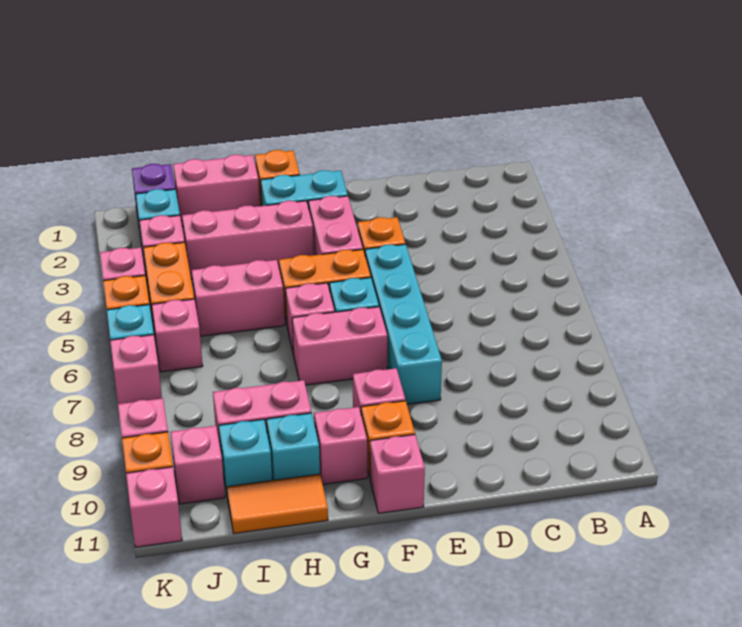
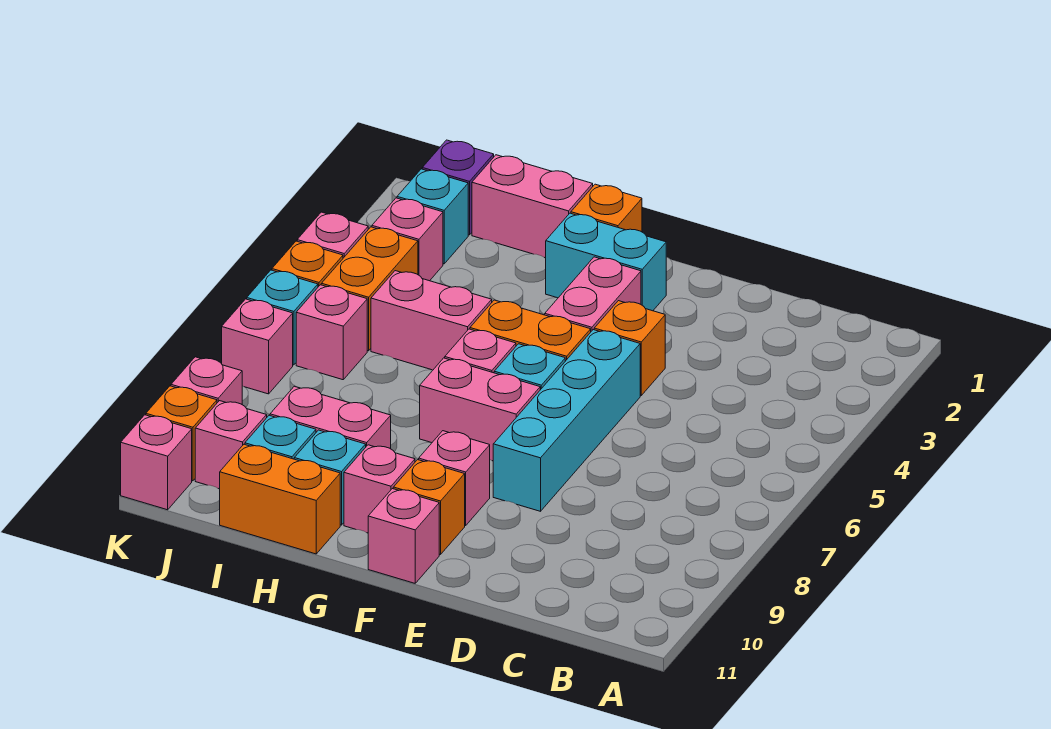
pink brick G3:I3 level 1 -> none
orange tile H11:I11 level 1 -> orange brick H11:I11 level 1

